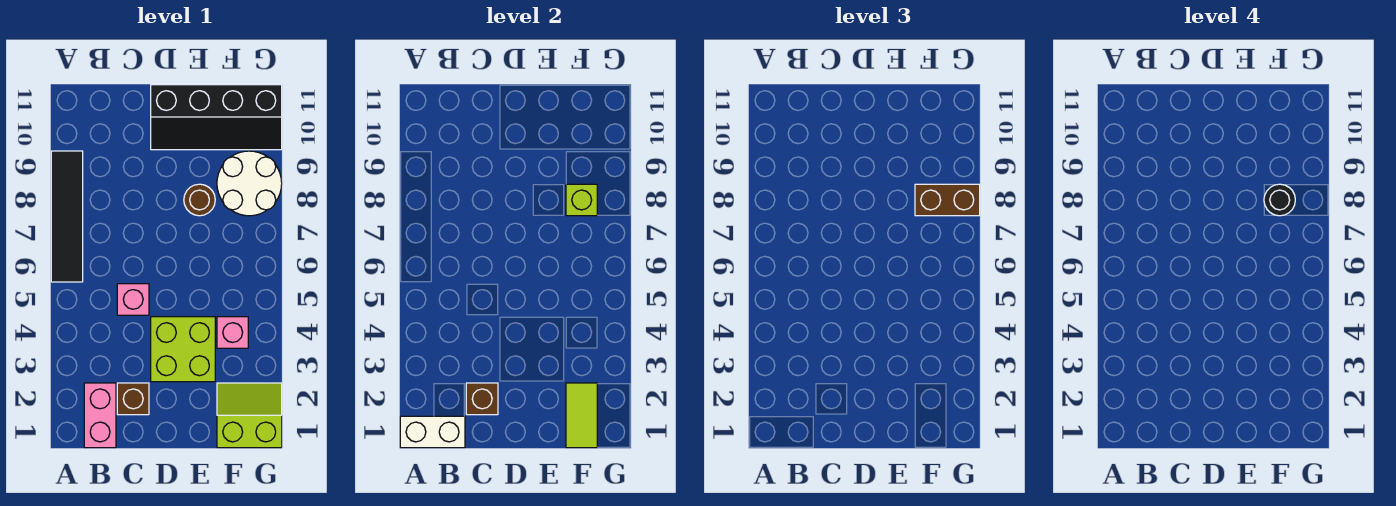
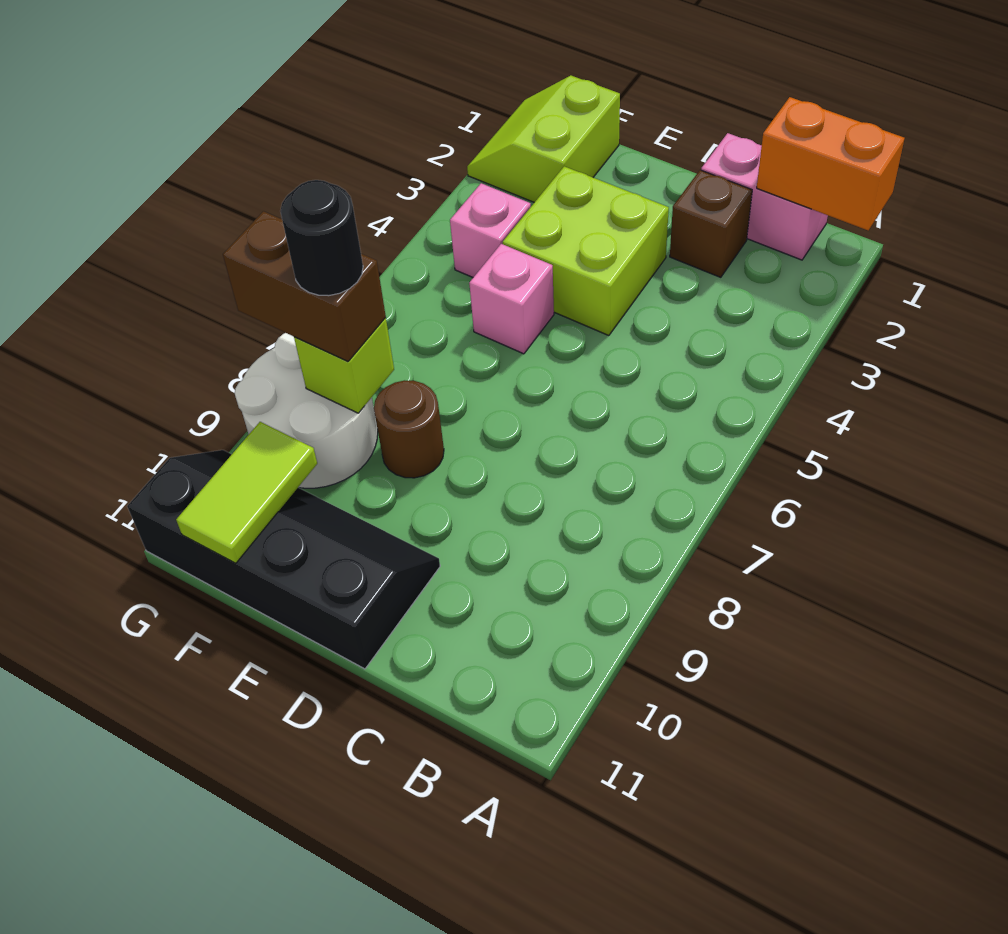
white brick A1:B1 level 2 -> orange brick A1:B1 level 2
black tile A6:A9 level 1 -> none
pink brick B1:B2 level 1 -> pink brick B1:C1 level 1
brown brick C2 level 2 -> none
pink brick C5 level 1 -> pink brick E5 level 1
lime slope F1:G2 level 1 top 1 -> lime slope F1:G2 level 1 top F
lime tile F1:F2 level 2 -> lime tile F10:F11 level 2

